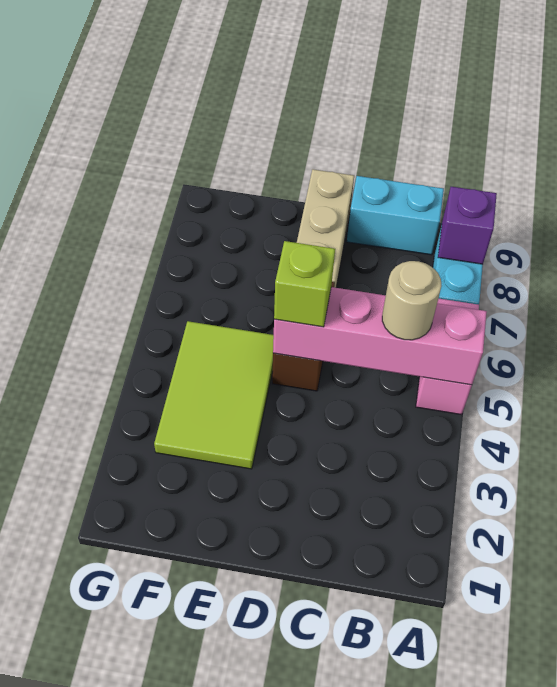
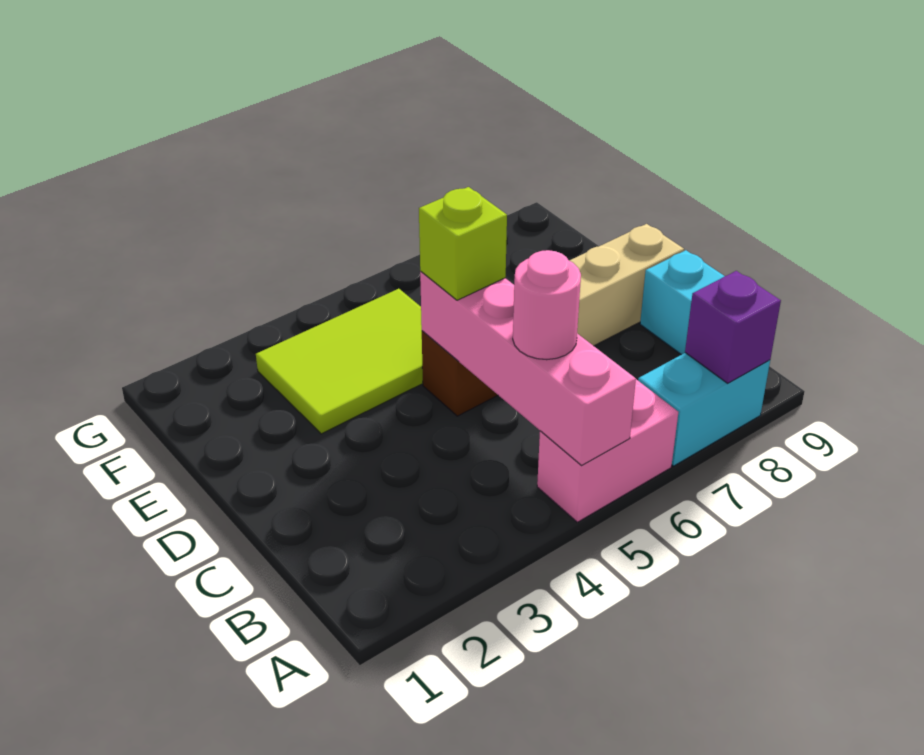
tan round brick B5 level 3 -> pink round brick B5 level 3

